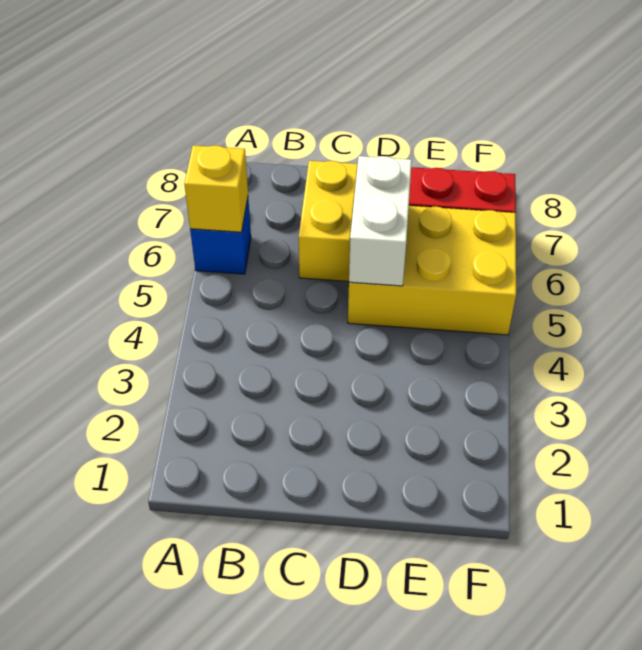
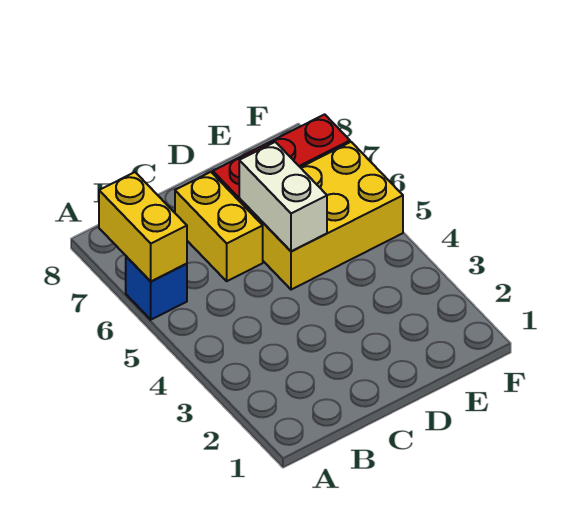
yellow brick A6 level 2 -> yellow brick A6:A7 level 2

